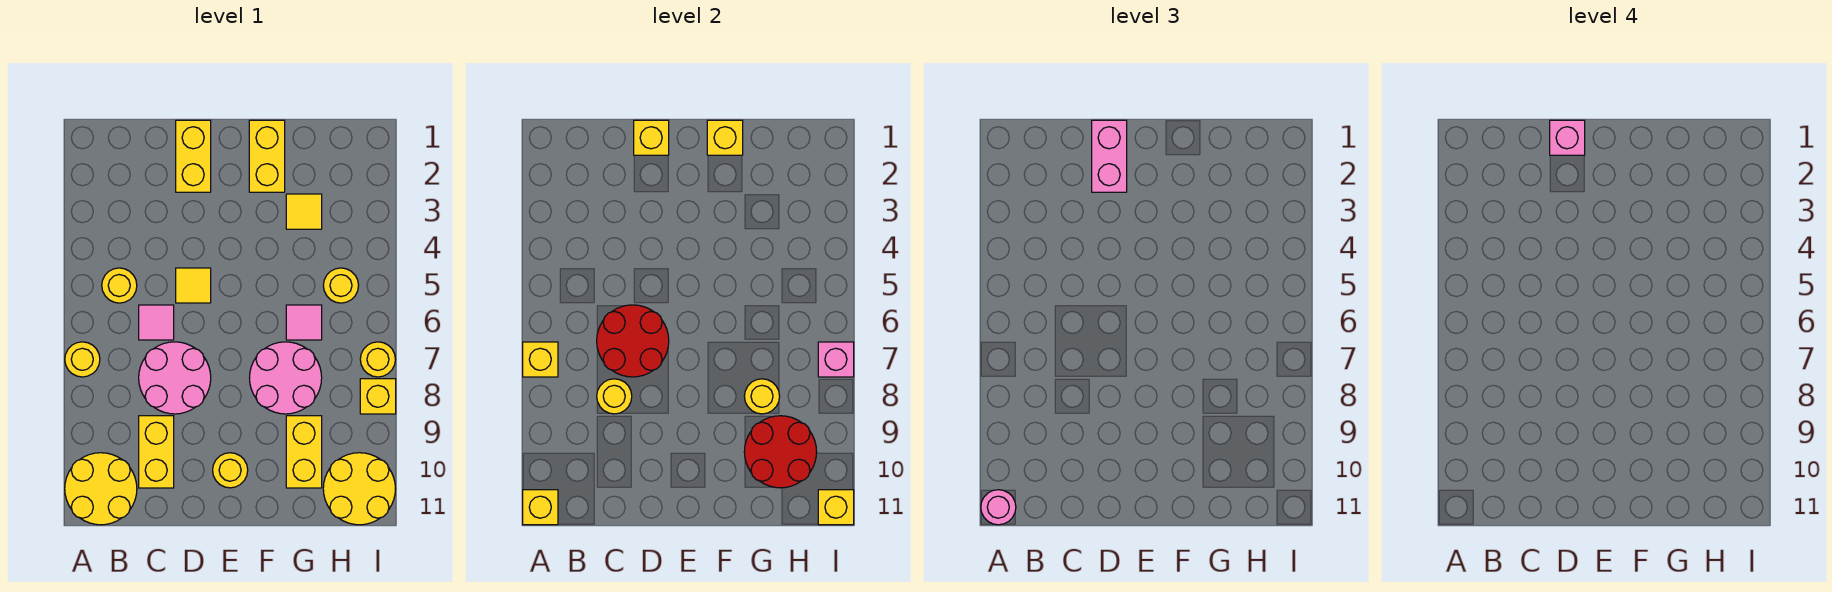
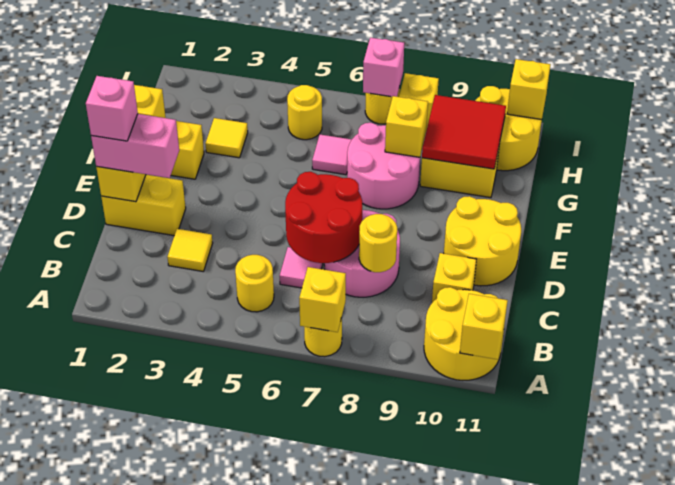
pink round brick A11 level 3 -> none
yellow brick C9:C10 level 1 -> yellow brick C10 level 1
yellow tile D5 level 1 -> yellow tile C3 level 1
yellow round brick E10 level 1 -> yellow round brick D10:E11 level 1
yellow round brick G8 level 2 -> yellow brick G8 level 2
red round brick G9:H10 level 2 -> red tile G9:H10 level 2

